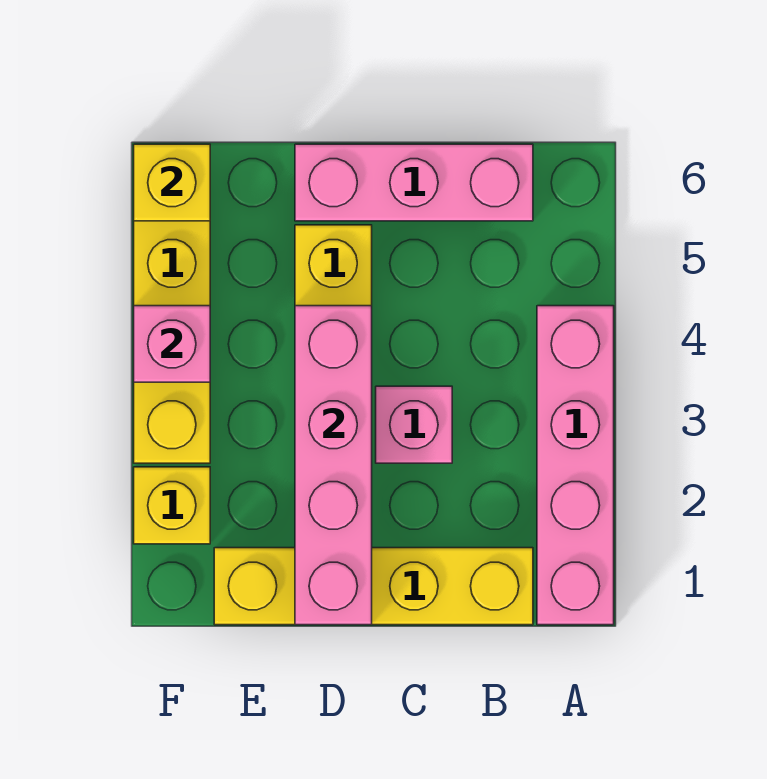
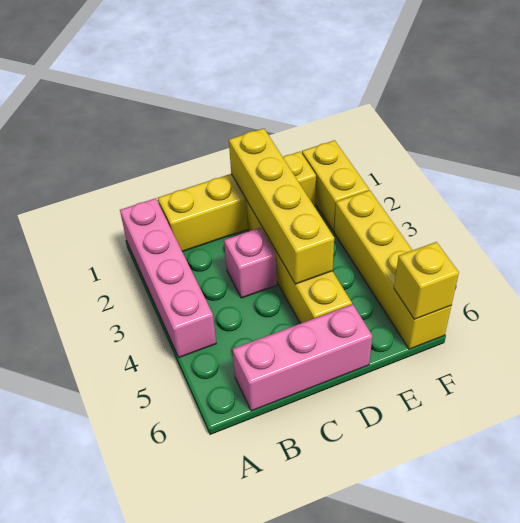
pink brick D1:D4 level 2 -> yellow brick D1:D4 level 2
yellow brick F2 level 1 -> yellow brick F1:F2 level 1
pink brick F4 level 2 -> none

